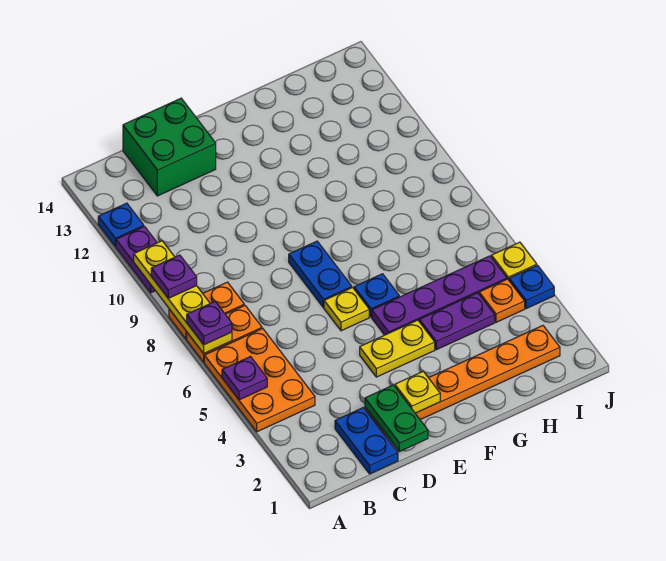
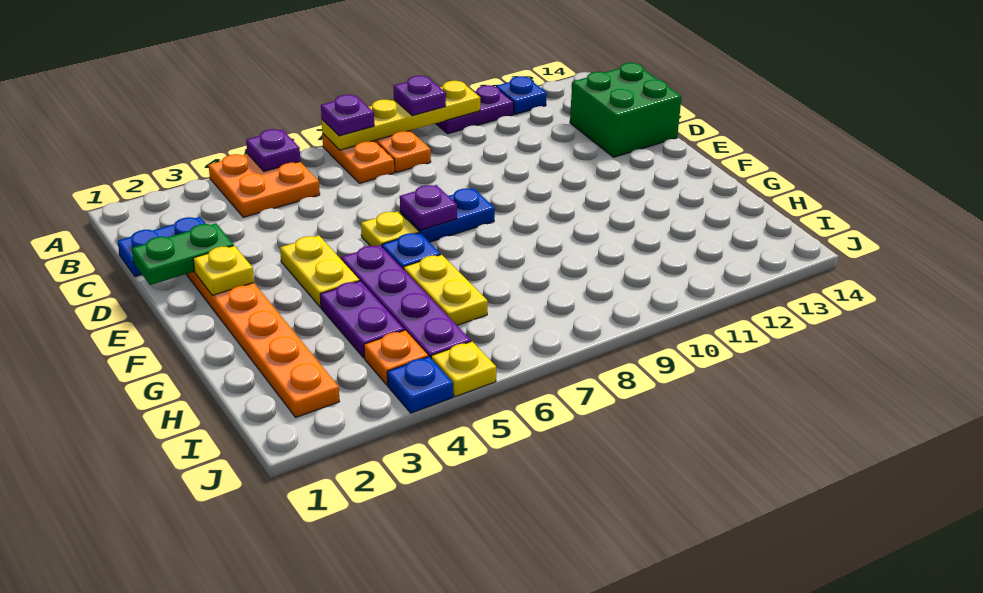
orange plate A4:B6 level 1 -> orange plate A4:B5 level 1
none -> purple plate E7 level 2
none -> yellow plate G6:H6 level 1

